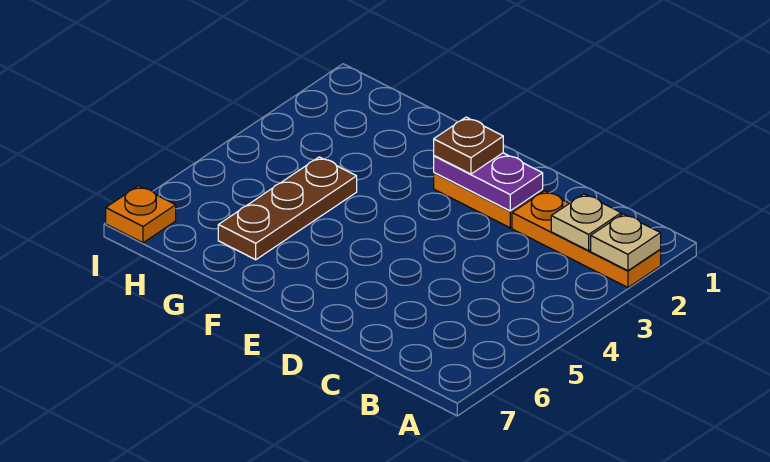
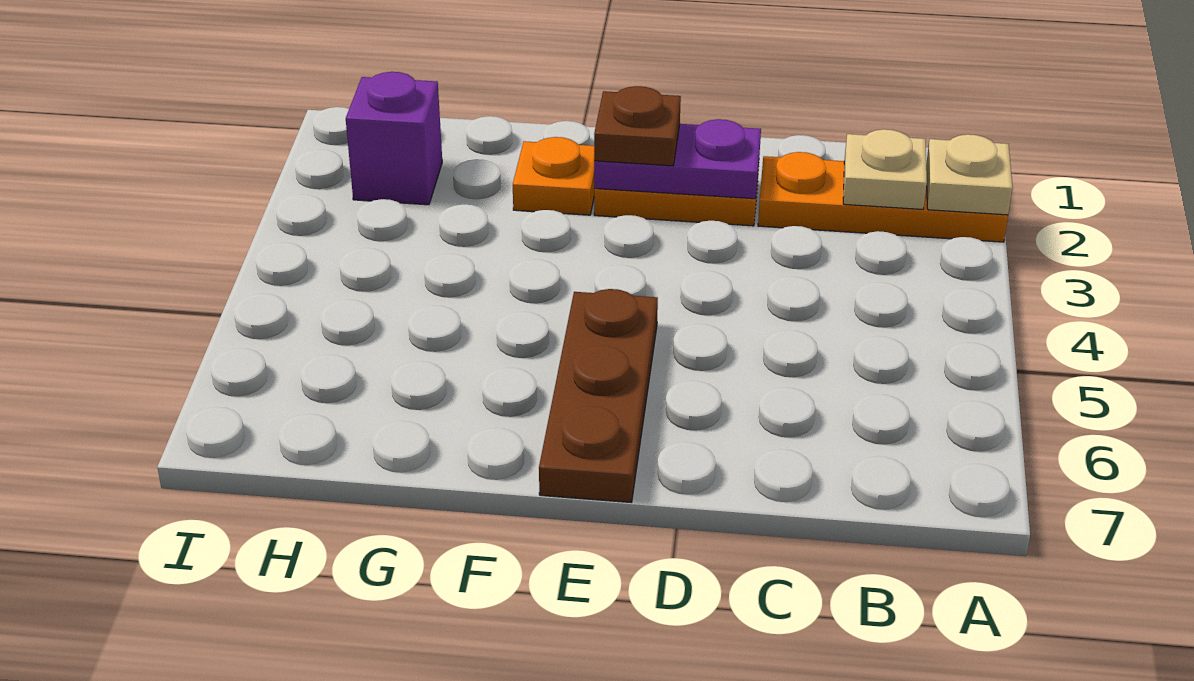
brown plate G4:G6 level 1 -> brown plate E5:E7 level 1
none -> purple brick H2 level 1
orange plate I7 level 1 -> orange plate F2 level 1

